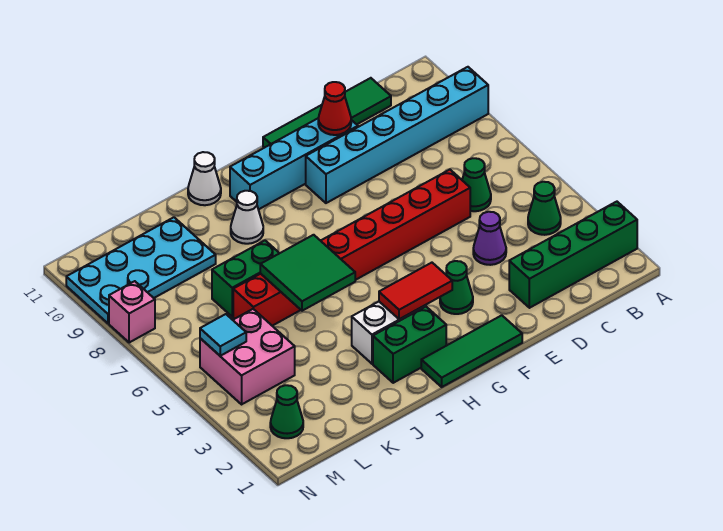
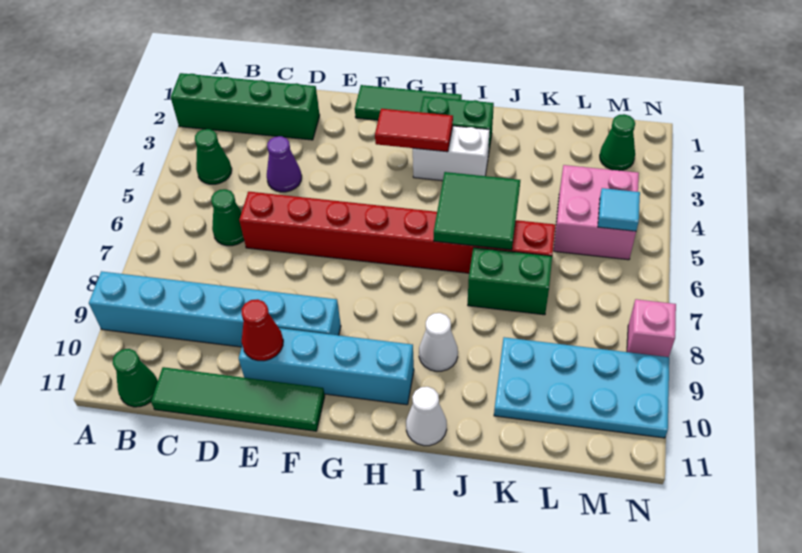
green cone F3 level 1 -> green cone B11 level 1

